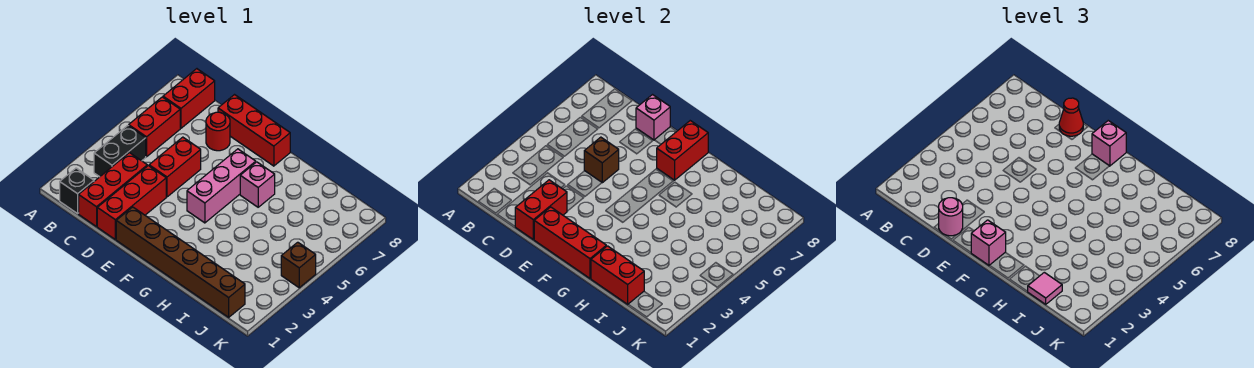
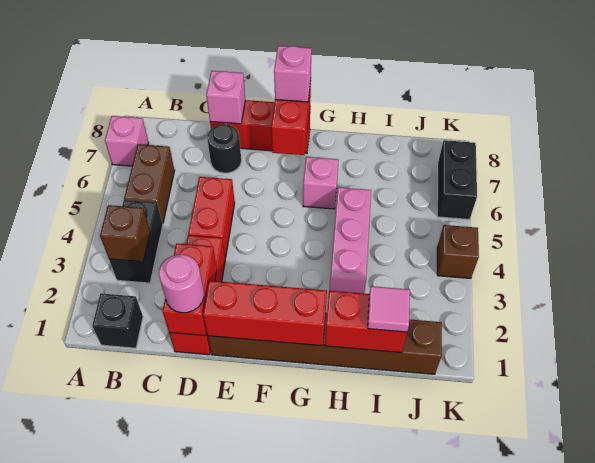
red brick B5:B6 level 1 -> brown brick B5:B6 level 1
red brick B7:B8 level 1 -> none
red brick C1:C3 level 1 -> none
brown brick D5 level 2 -> brown brick B3 level 2
red round brick D7 level 1 -> black round brick D7 level 1
red cone D8 level 3 -> none
pink brick F1 level 3 -> pink brick A7 level 1
pink brick F4:F6 level 1 -> pink brick H3:H5 level 1
none -> black brick K6:K7 level 1

